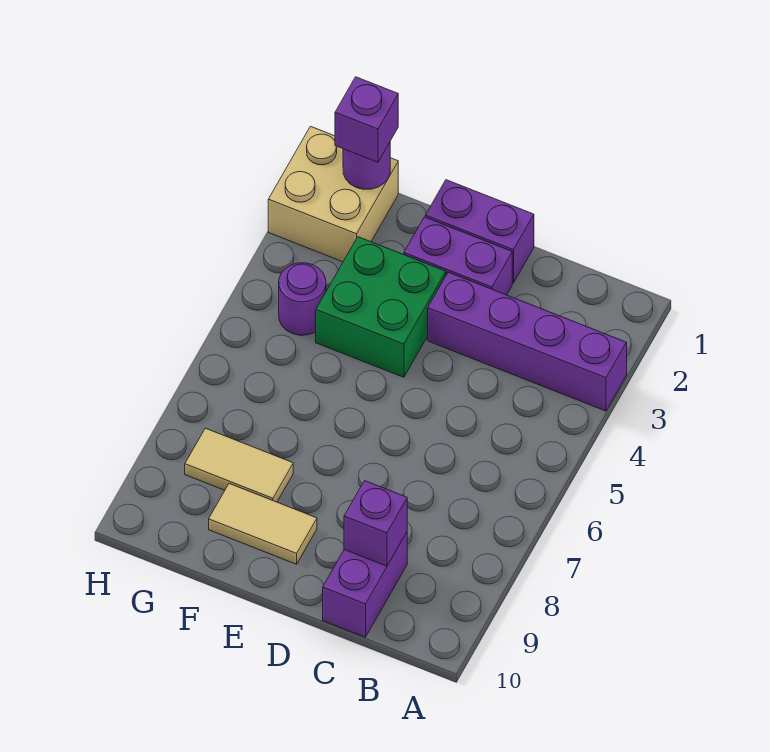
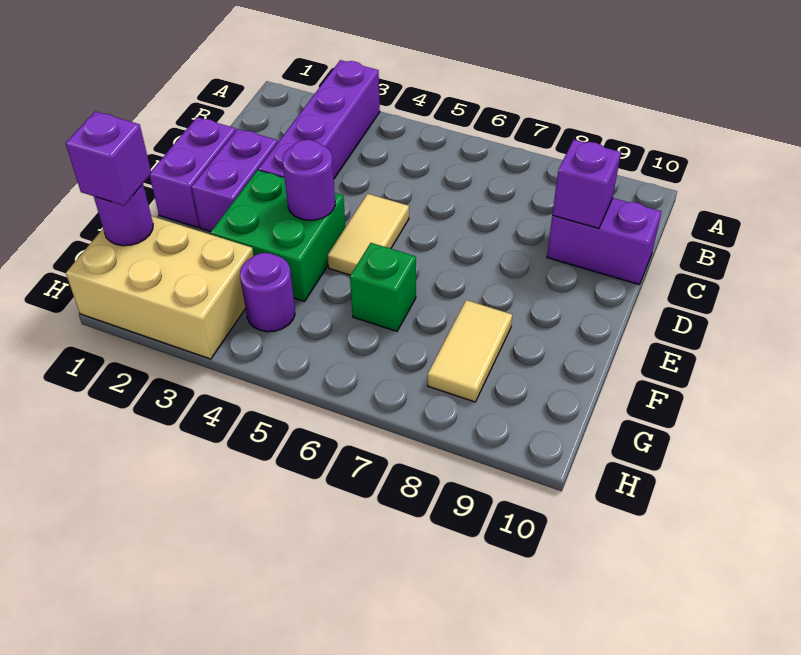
none -> purple round brick E4 level 2
tan tile E9:F9 level 1 -> tan tile D5:E5 level 1
none -> green brick F6 level 1
tan brick G1:H2 level 1 -> tan brick G1:H3 level 1

